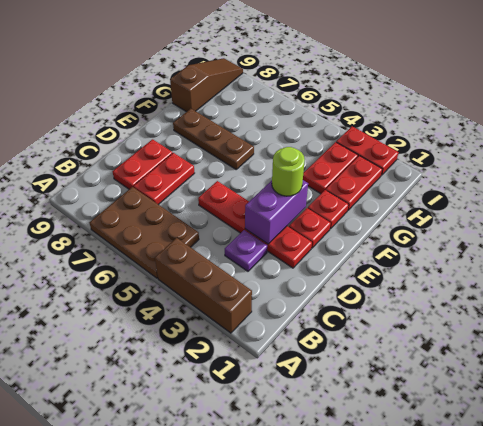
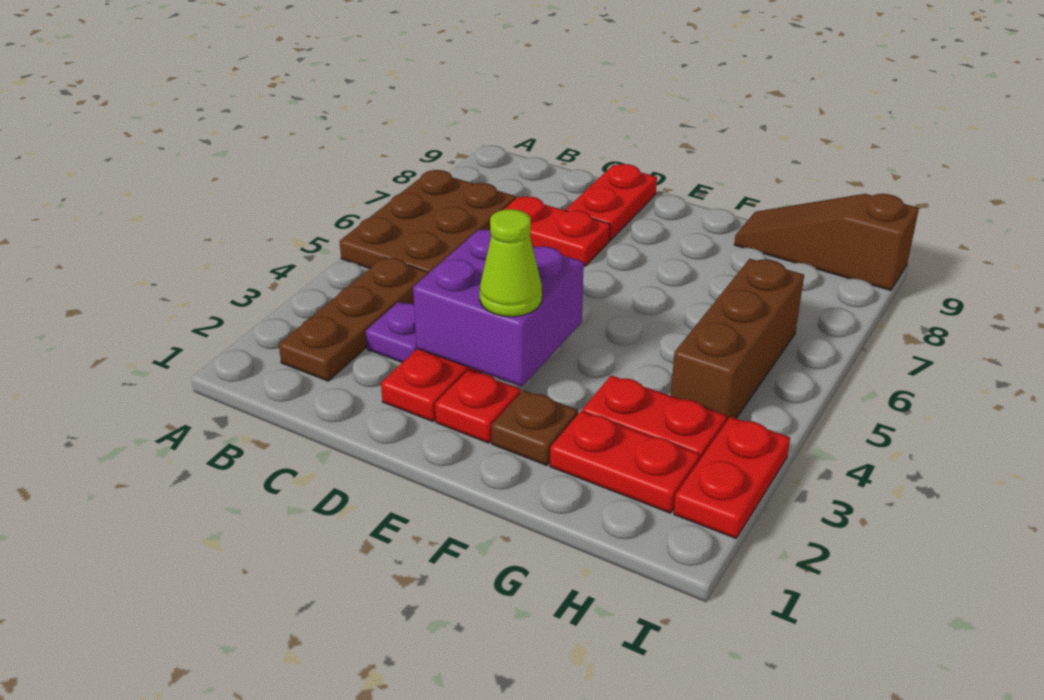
brown brick A2:A4 level 1 -> brown brick H4:H6 level 1
red plate C8:D8 level 1 -> red plate D8:D9 level 1
purple brick D3:E3 level 2 -> purple brick D3:E4 level 2
lime round brick E3 level 3 -> lime cone E3 level 3
red plate F2 level 1 -> brown plate F2 level 1
brown plate F6:F8 level 1 -> brown plate B2:B4 level 1
brown slope G9:I9 level 1 top G -> brown slope G9:I9 level 1 top I

